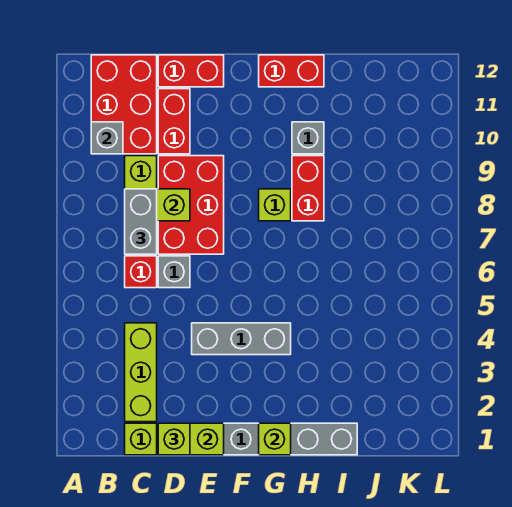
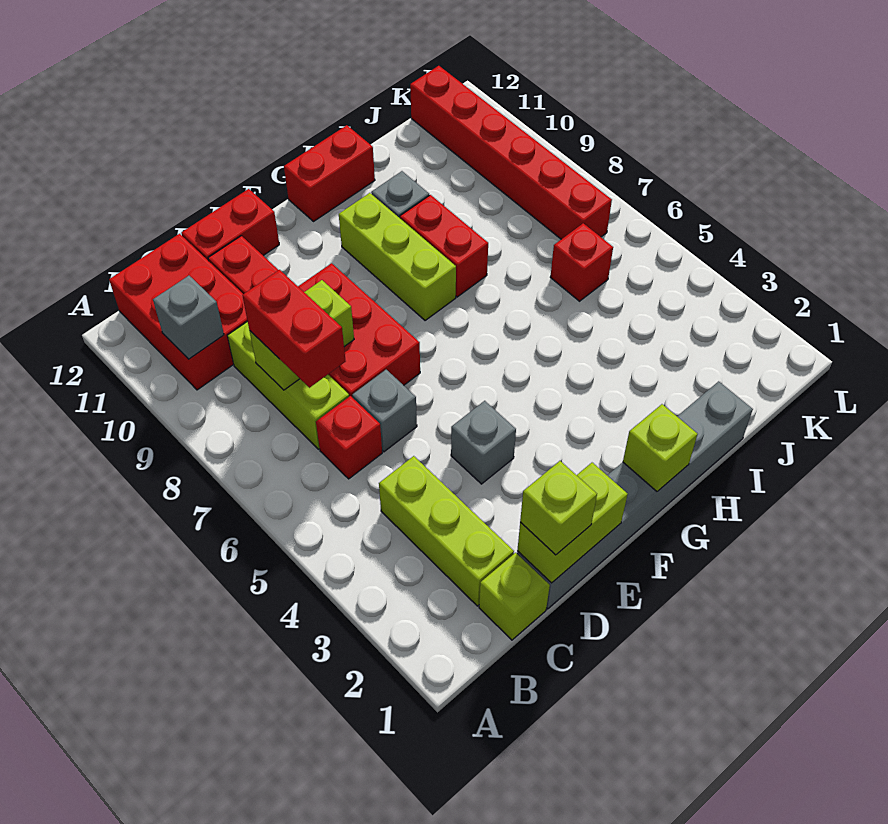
grey brick C7:C8 level 3 -> red brick C7:C8 level 3
grey brick E4:G4 level 1 -> grey brick E4 level 1
lime brick G8 level 1 -> lime brick G8:G10 level 1
none -> red brick J6 level 1
none -> red brick K7:K12 level 1

